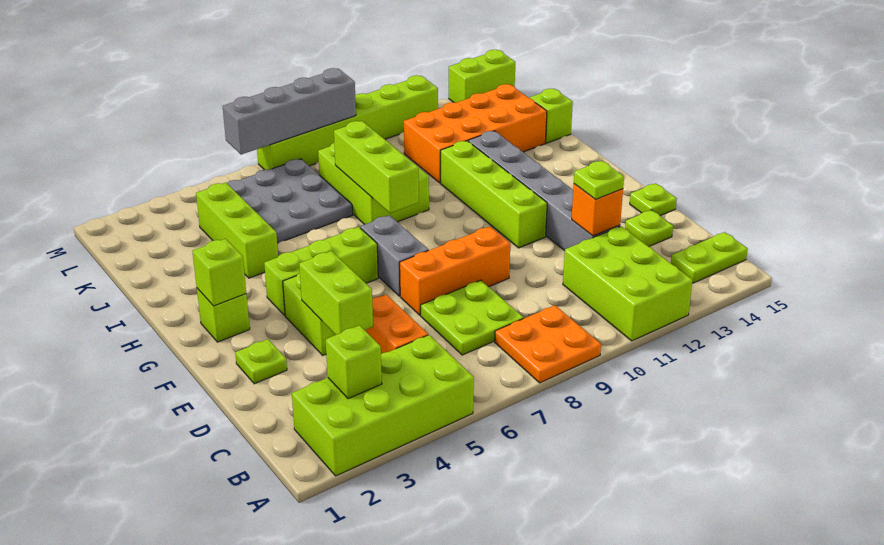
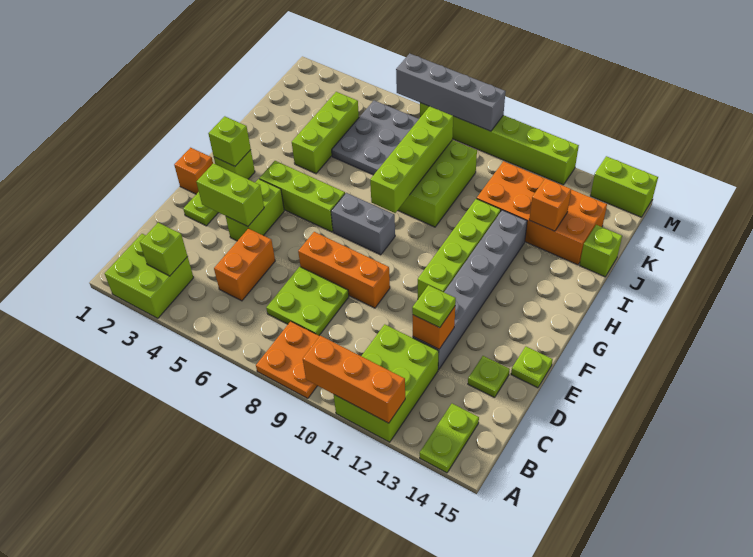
lime brick A2:B5 level 1 -> lime brick A2:B3 level 1
none -> orange brick A10:A12 level 2
lime plate B14:B15 level 1 -> lime plate A14:B14 level 1
lime brick D4:E4 level 2 -> lime brick E3:E4 level 2
none -> orange brick F1 level 1
grey brick F7:G7 level 1 -> grey brick G7:G8 level 1
lime brick H8:J8 level 2 -> lime brick H8:K8 level 2
none -> orange brick J13 level 2

